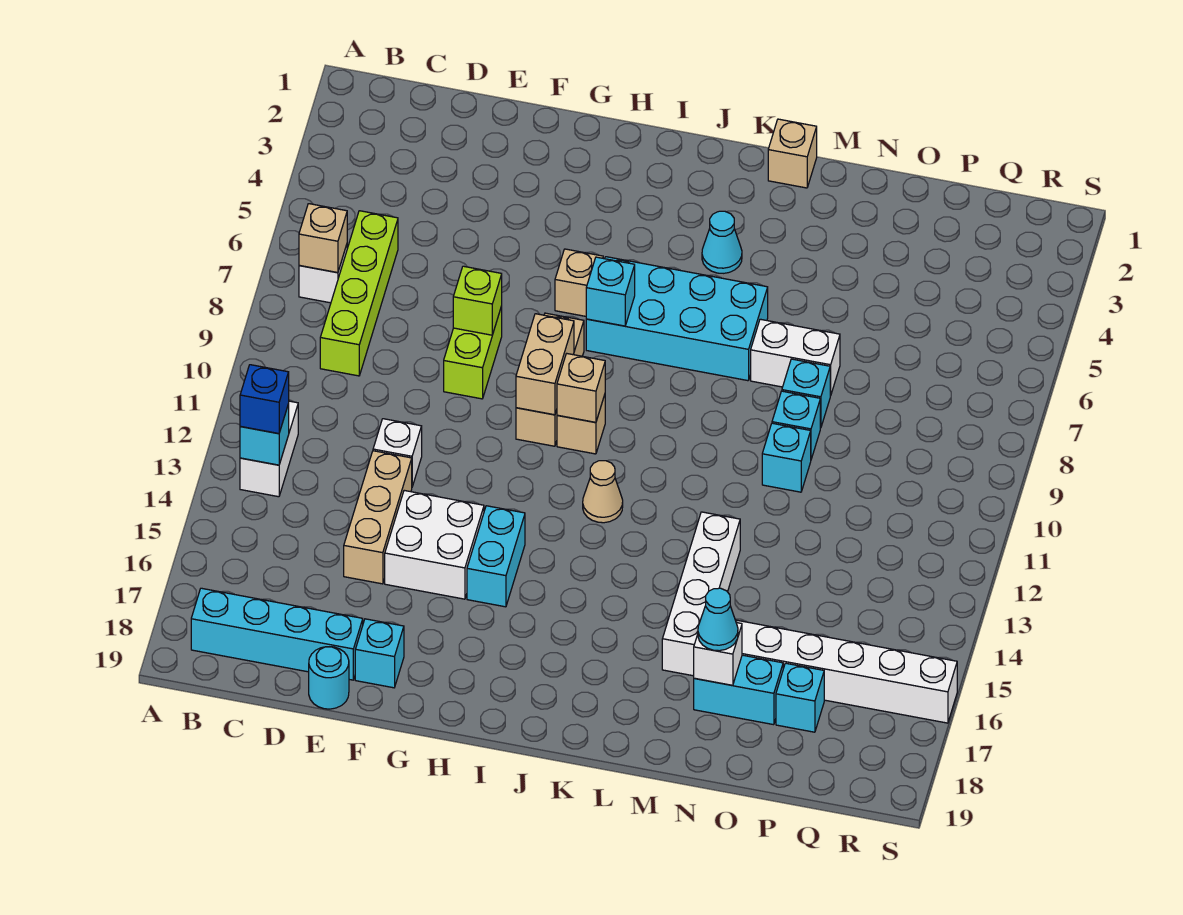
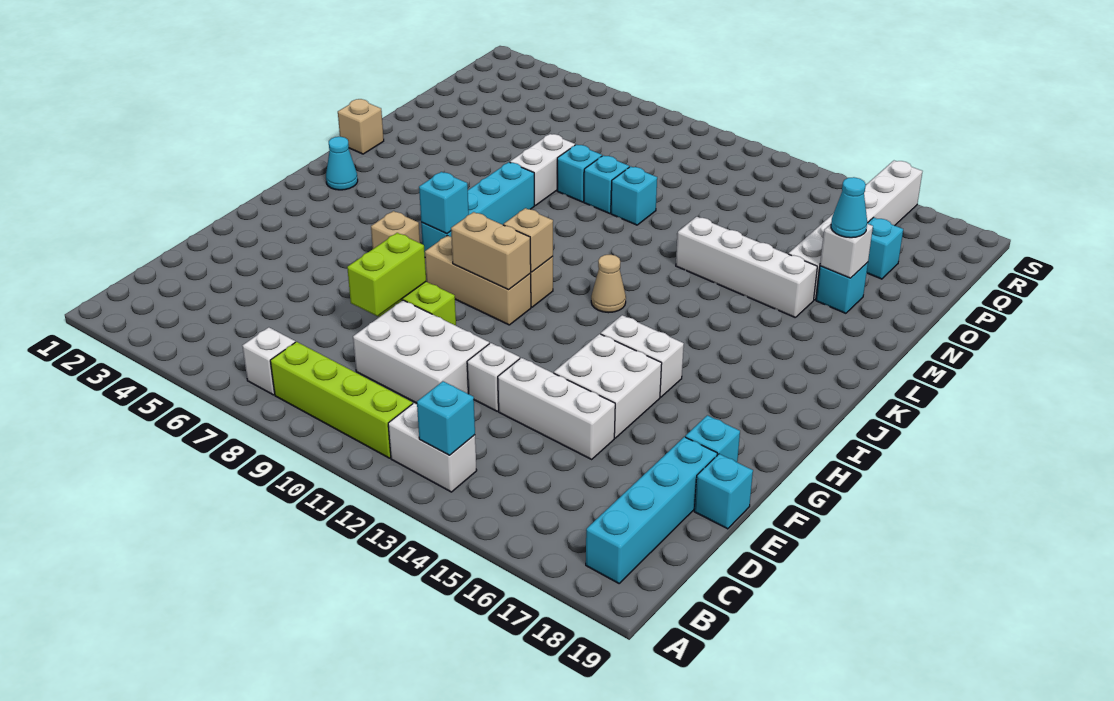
tan brick B7 level 2 -> none
blue brick B13 level 3 -> none
lime brick C6:C9 level 1 -> lime brick B8:B11 level 1
none -> white brick D9:E11 level 1
tan brick E13:E15 level 1 -> white brick E13:E15 level 1
cyan round brick E19 level 1 -> cyan brick E19 level 1
lime brick F8 level 2 -> lime brick E8:F8 level 2
cyan brick H14:H15 level 1 -> white brick H14:H15 level 1
cyan brick I6:L7 level 1 -> cyan brick I7:L7 level 1
cyan cone K4 level 1 -> cyan cone J2 level 1
cyan brick N17:O17 level 1 -> cyan brick N17 level 1

